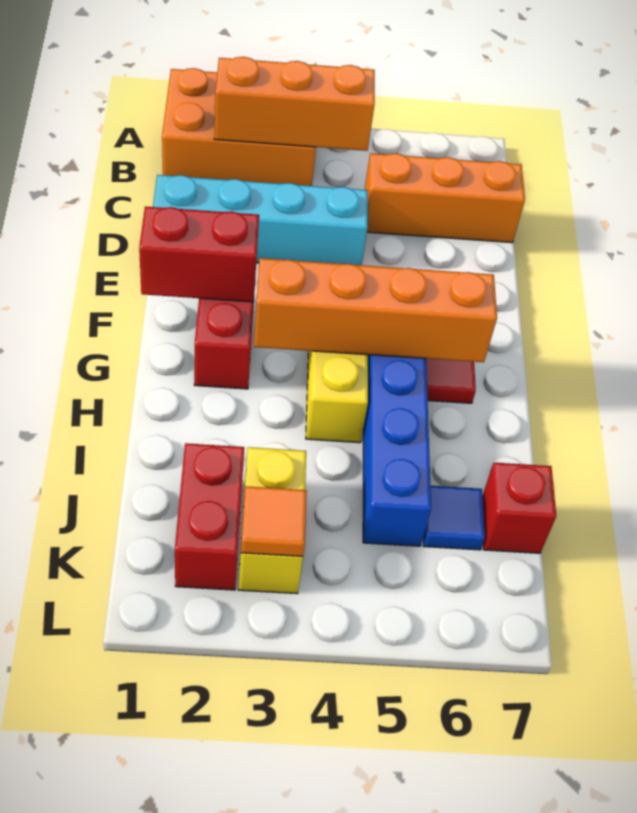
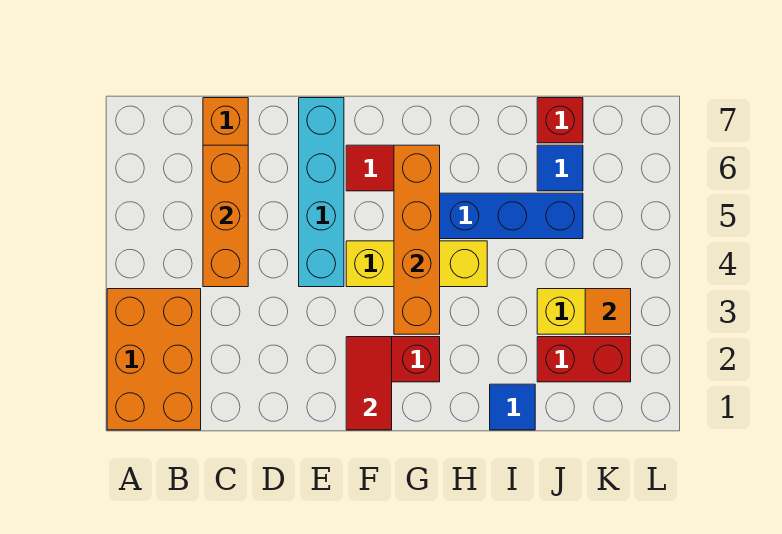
orange brick B2:B4 level 2 -> orange brick C4:C6 level 2
cyan brick D1:D4 level 1 -> cyan brick E4:E7 level 1
red brick F1:F2 level 2 -> red tile F1:F2 level 2
none -> blue tile I1 level 1

